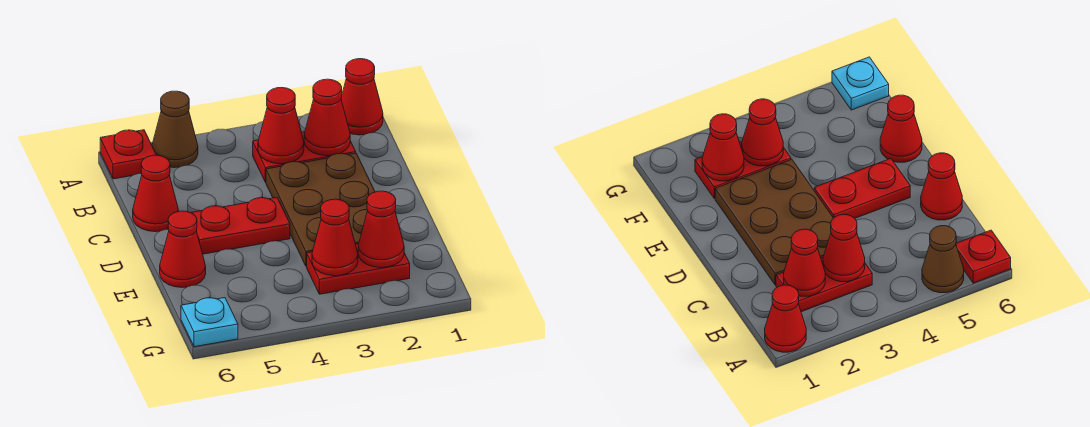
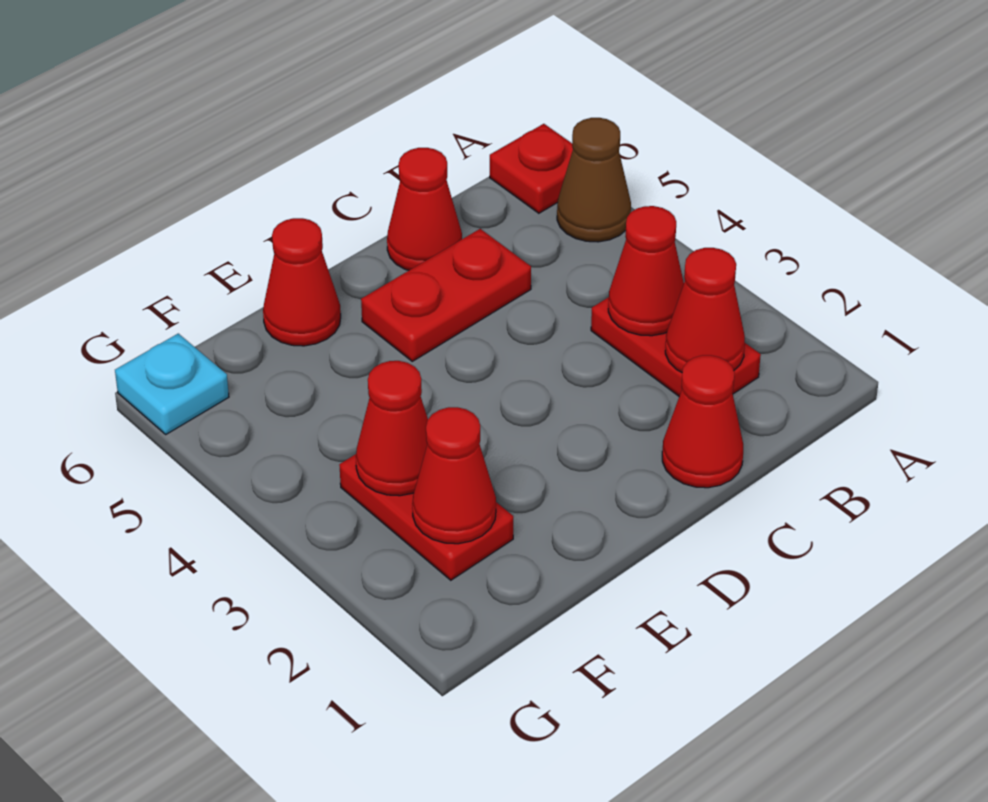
red cone A1 level 1 -> red cone C1 level 1
brown plate C2:E3 level 1 -> none
red plate D4:D5 level 1 -> red plate C5:D5 level 1

